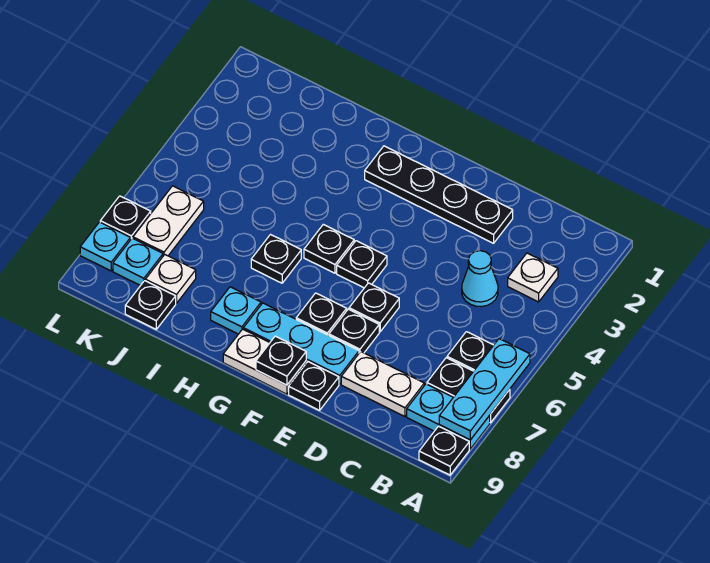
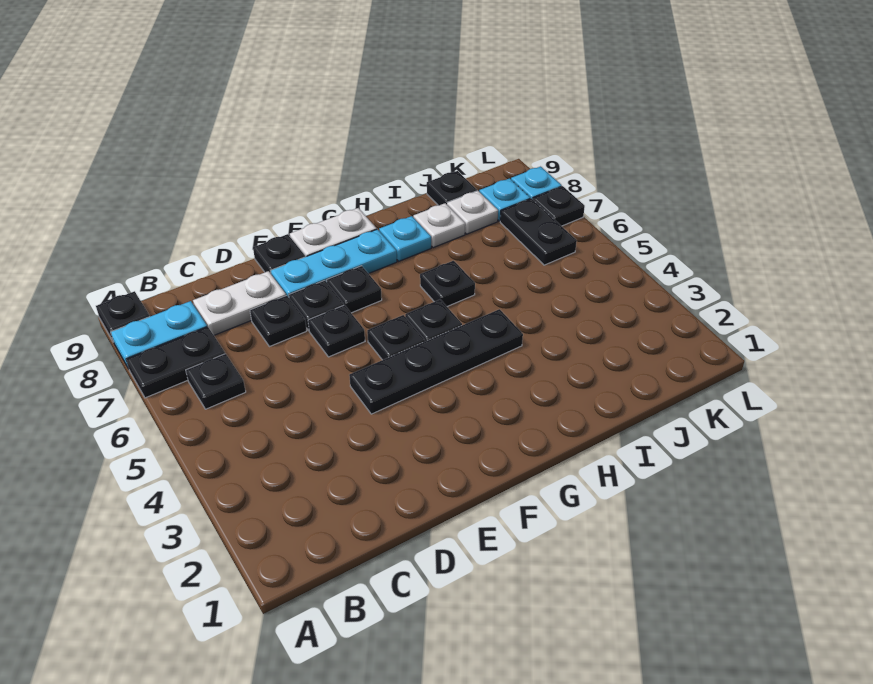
cyan plate A6:A8 level 2 -> none
white plate B3 level 1 -> white plate I8 level 1
cyan cone C4 level 1 -> none
black plate D2:G2 level 1 -> black plate E4:H4 level 1
black plate F9 level 2 -> black plate D7 level 1
white plate K6:K7 level 1 -> black plate K6:K7 level 1

